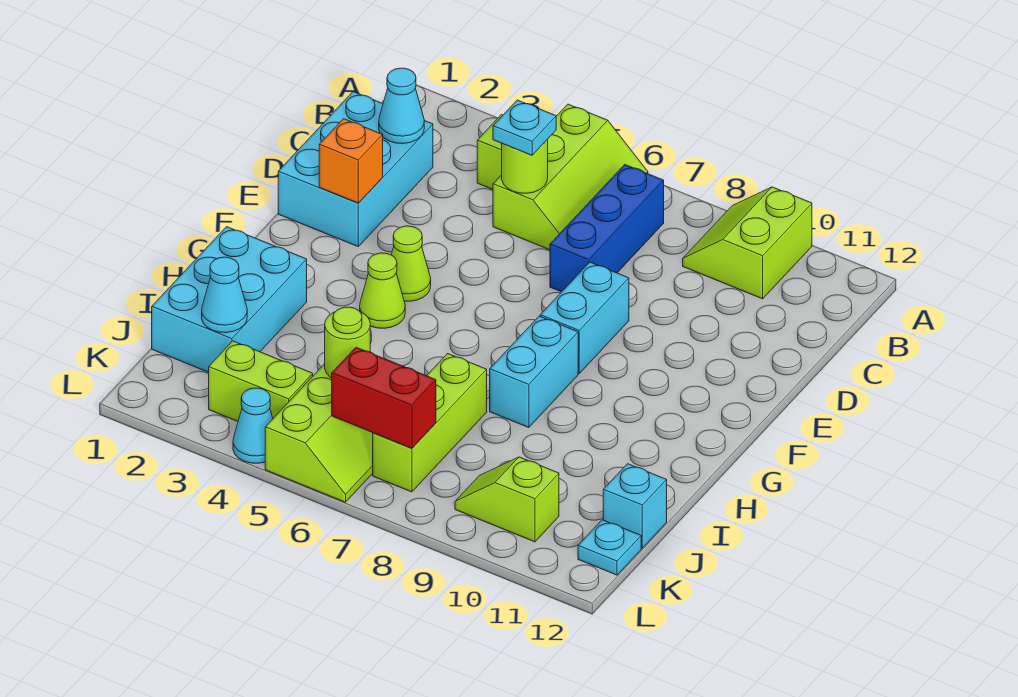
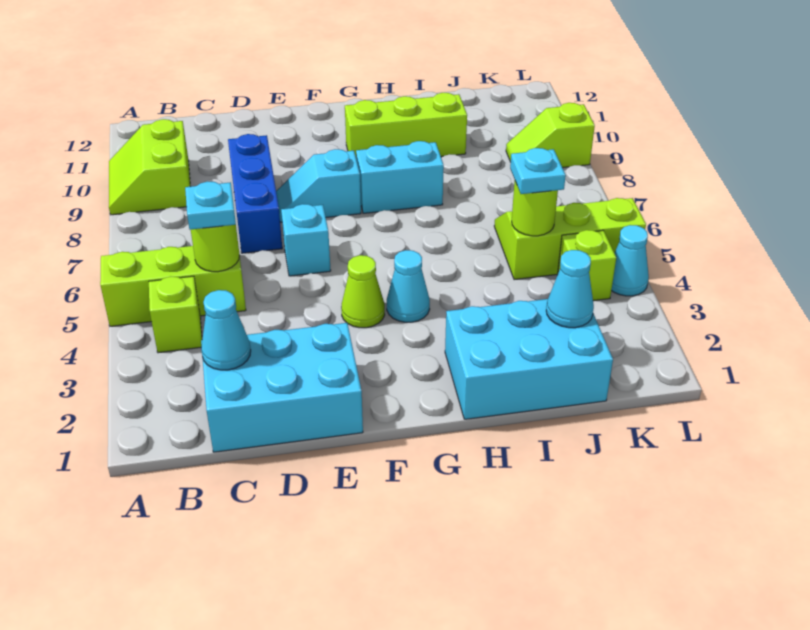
lime slope A9:B10 level 1 top 10 -> lime slope A9:B10 level 1 top B
blue brick B7:D7 level 1 -> blue brick D7:D9 level 1
orange brick E2 level 2 -> none
cyan brick E8:F8 level 1 -> cyan slope E8:F8 level 1 top F
lime cone G4 level 1 -> cyan cone G4 level 1
lime brick I7:K7 level 1 -> lime brick G10:I10 level 1
cyan brick J12 level 1 -> cyan brick E6 level 1
lime brick K3:K4 level 1 -> lime brick K4 level 1
red brick K6:K7 level 2 -> none
lime slope K9:K10 level 1 top 10 -> lime slope K9:L9 level 1 top L
cyan plate K12 level 1 -> cyan plate J5 level 3

